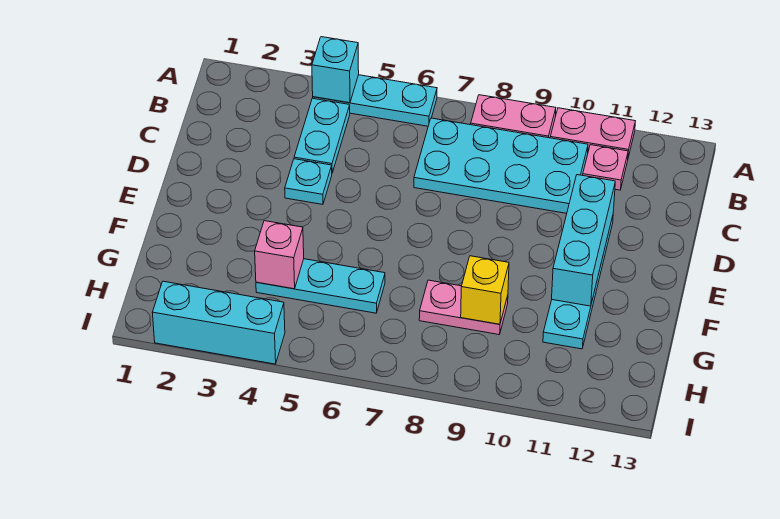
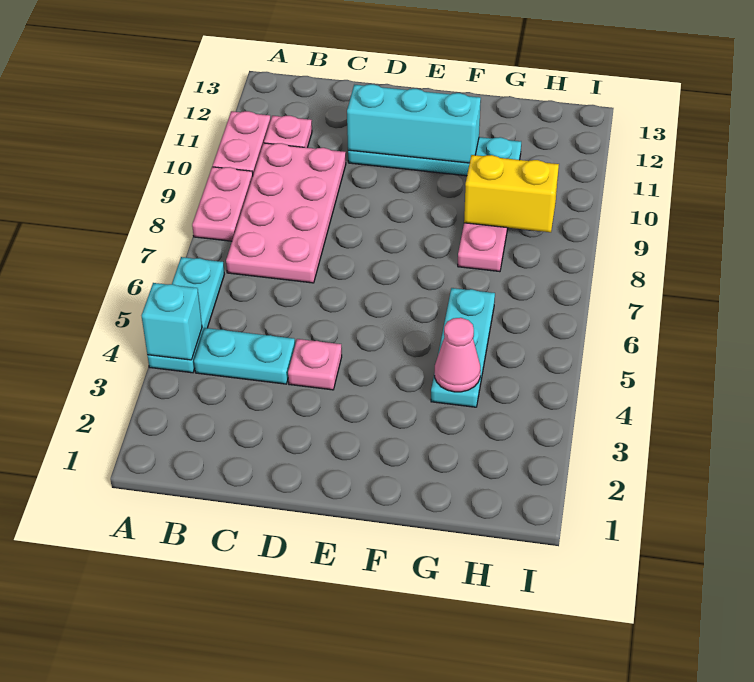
cyan plate B7:C10 level 1 -> pink plate B7:C10 level 1
cyan plate D4 level 1 -> pink plate D4 level 1
pink brick G4 level 2 -> pink cone G4 level 2
yellow brick G9 level 2 -> yellow brick G9:H9 level 2
cyan brick I2:I4 level 1 -> none

